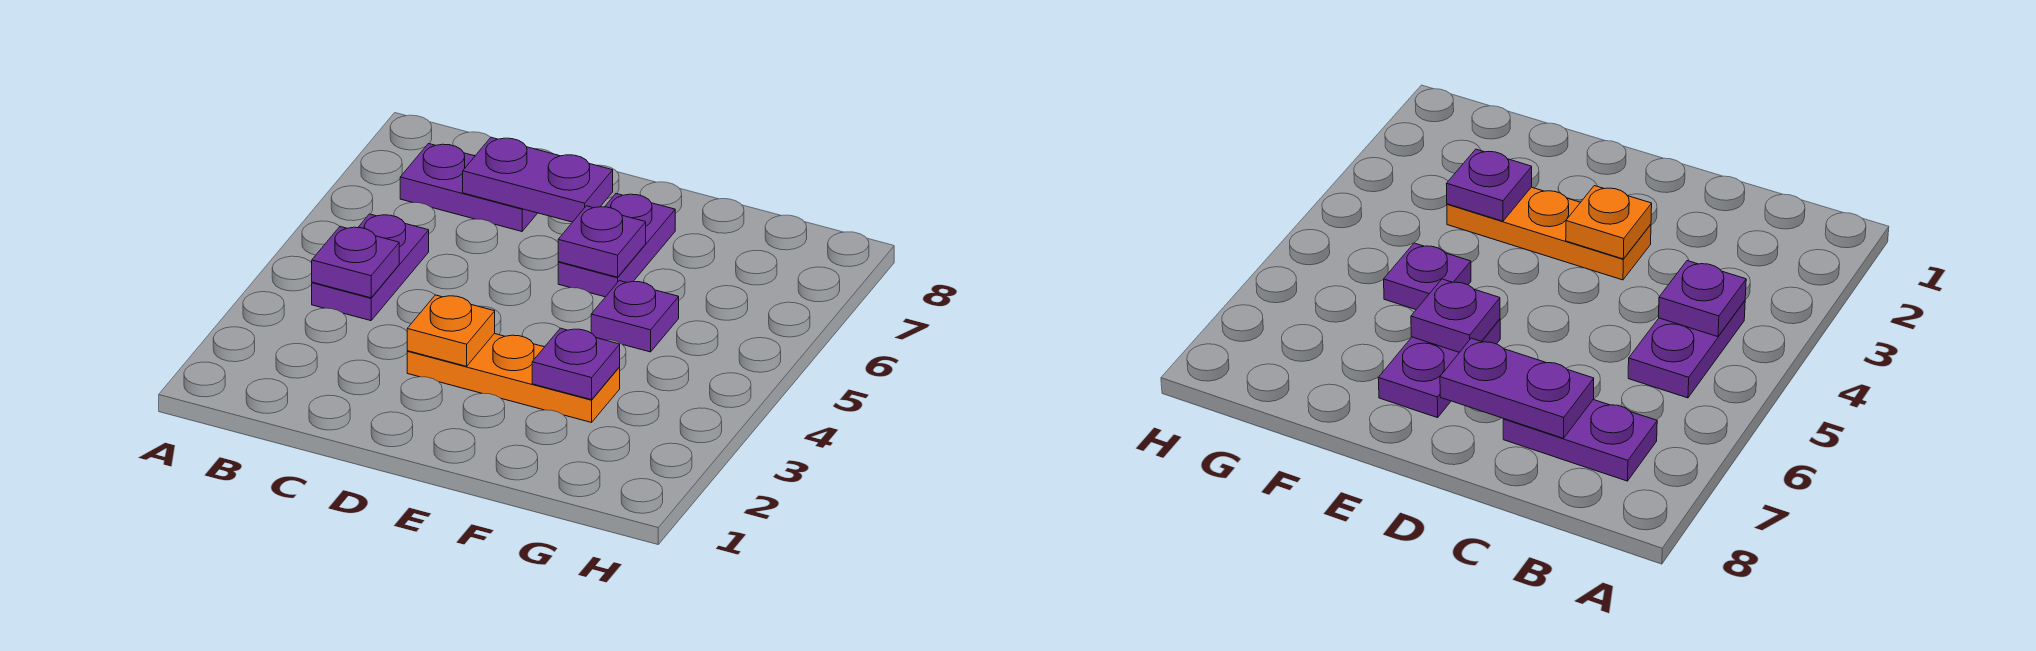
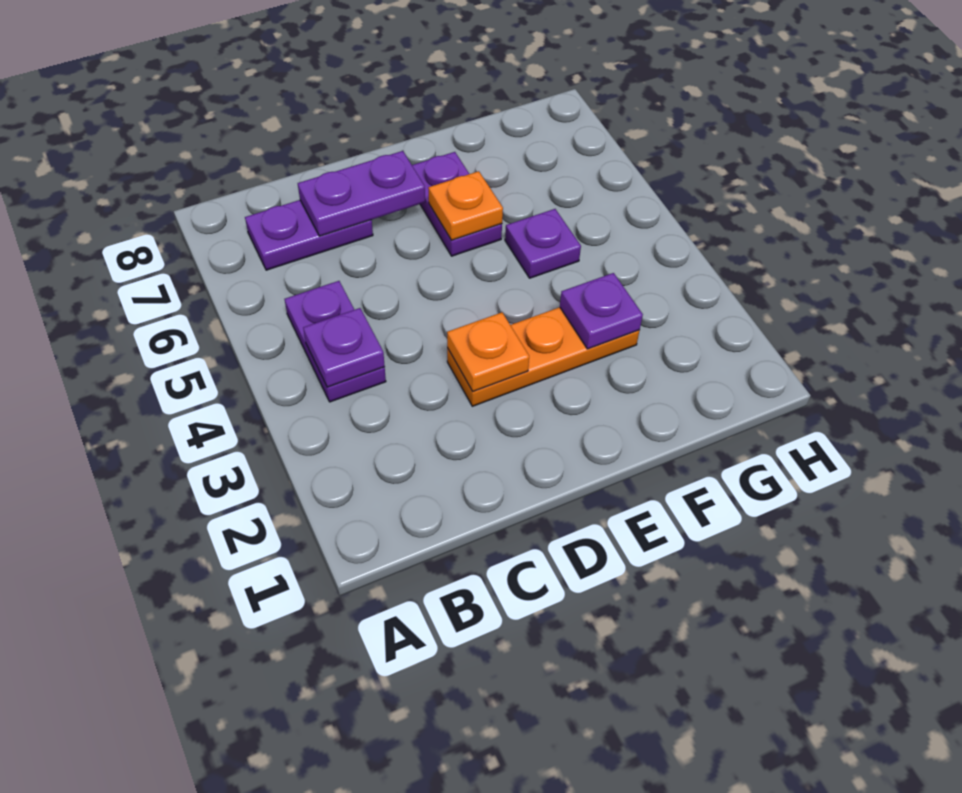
purple plate E6 level 2 -> orange plate E6 level 2

